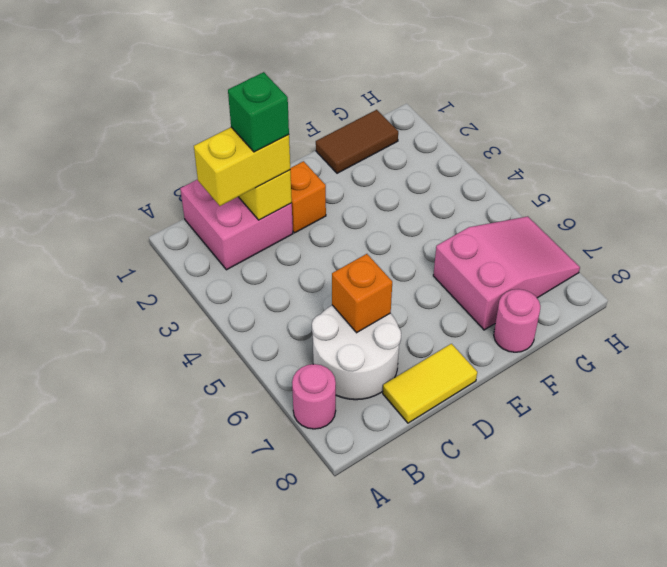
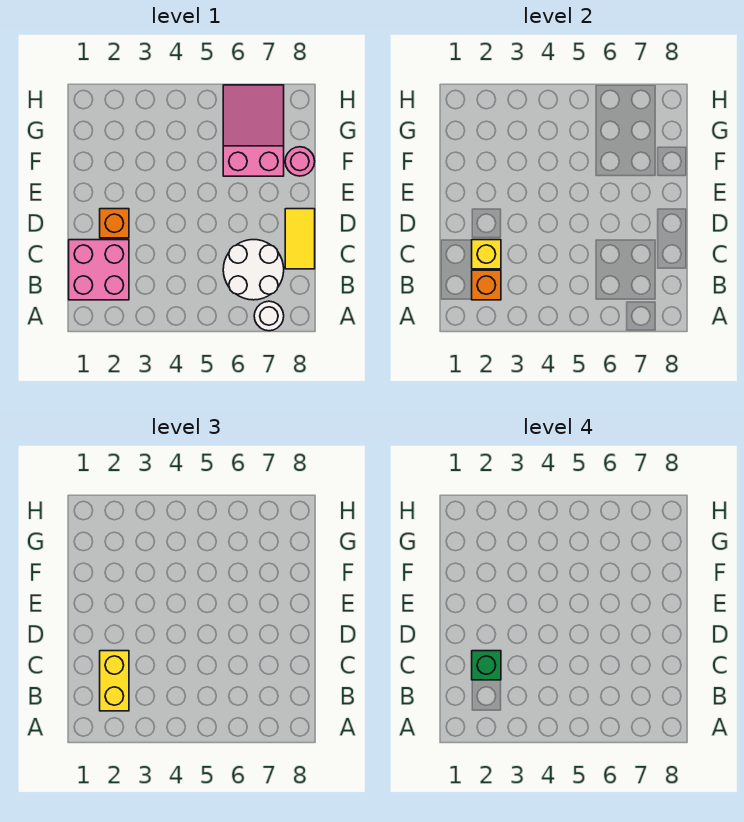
pink round brick A7 level 1 -> white round brick A7 level 1
orange brick C6 level 2 -> orange brick B2 level 2
brown tile F1:G1 level 1 -> none

